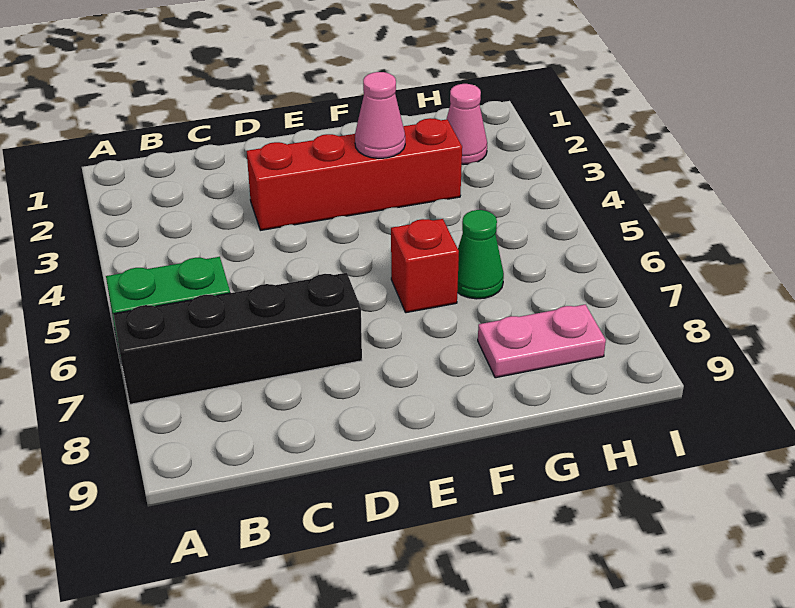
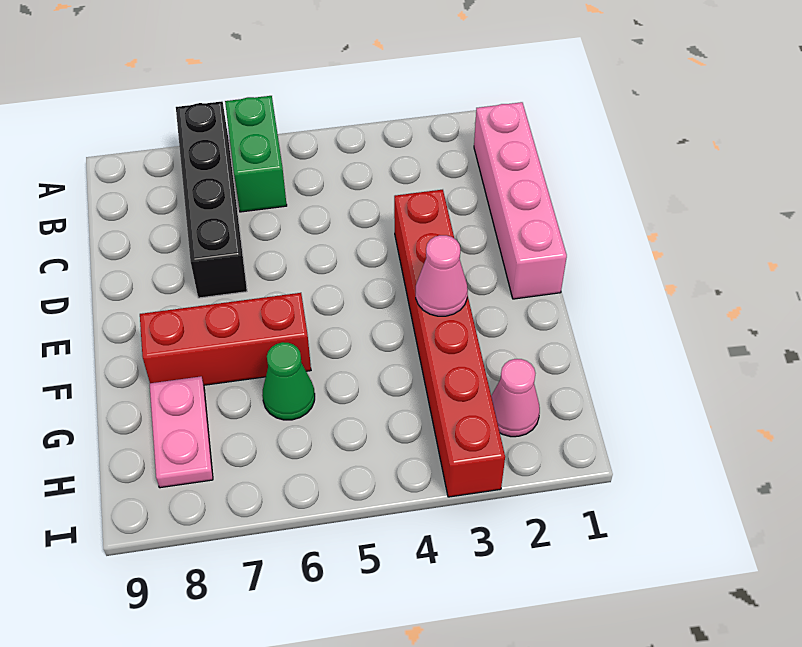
none -> pink brick B1:E1 level 1
red brick D3:G3 level 1 -> red brick D3:I3 level 1
red brick F6 level 1 -> red brick F6:F8 level 1

